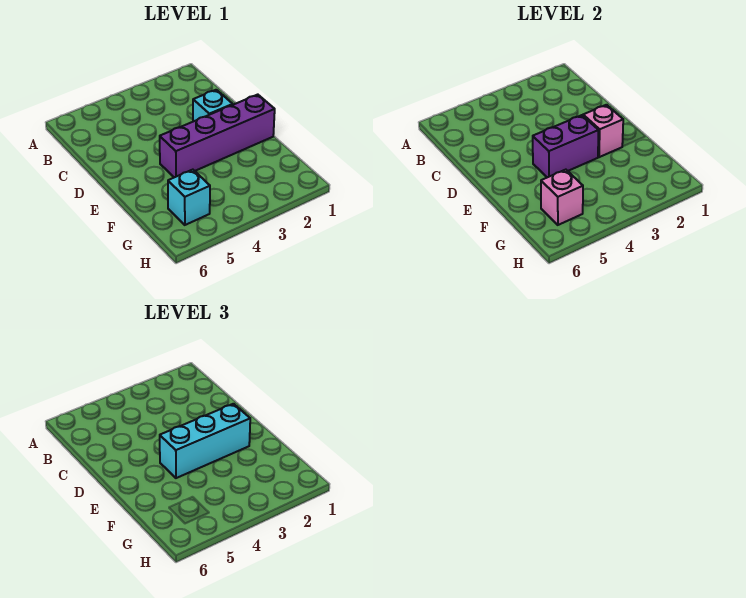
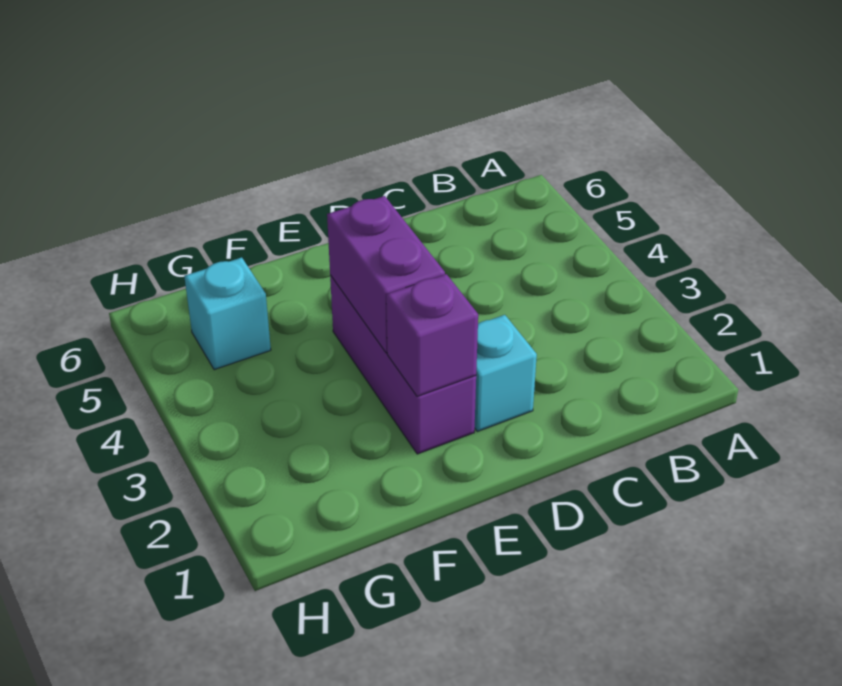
purple brick E1:E4 level 1 -> purple brick E2:E4 level 1
pink brick E2 level 2 -> purple brick E2 level 2
cyan brick E2:E4 level 3 -> none
pink brick G5 level 2 -> none

